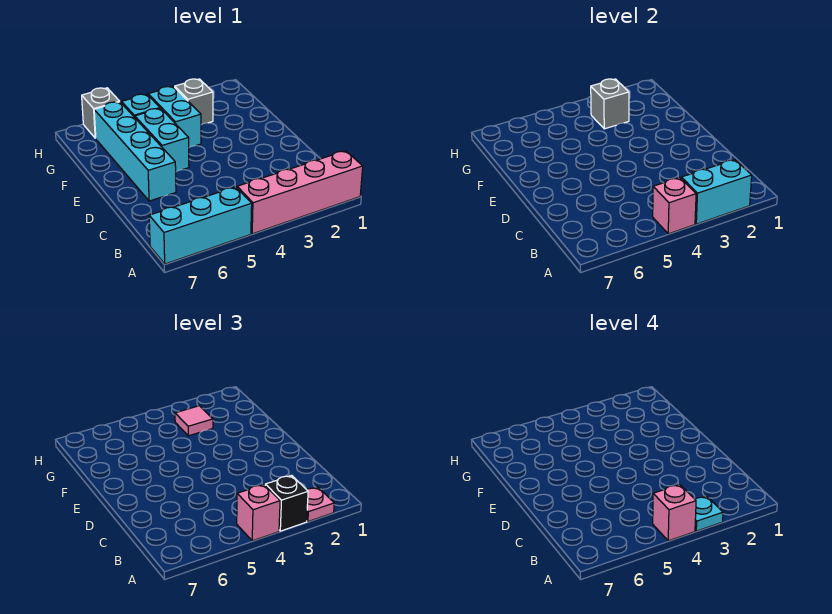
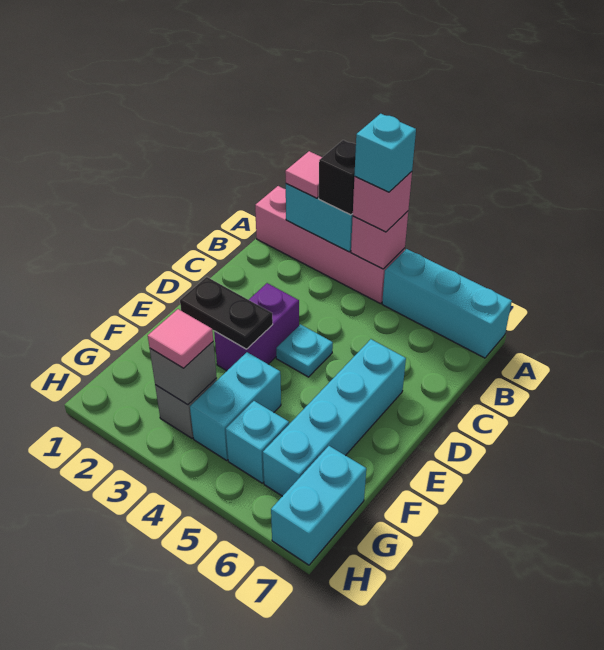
pink plate A2 level 3 -> pink tile A2 level 3
cyan plate A3 level 4 -> cyan plate D4 level 1
pink brick A4 level 4 -> cyan brick A4 level 4
none -> purple brick D3:E3 level 1
none -> black plate E2:E3 level 2
cyan brick E5:F5 level 1 -> cyan brick G7:H7 level 1
grey brick H6 level 1 -> none

